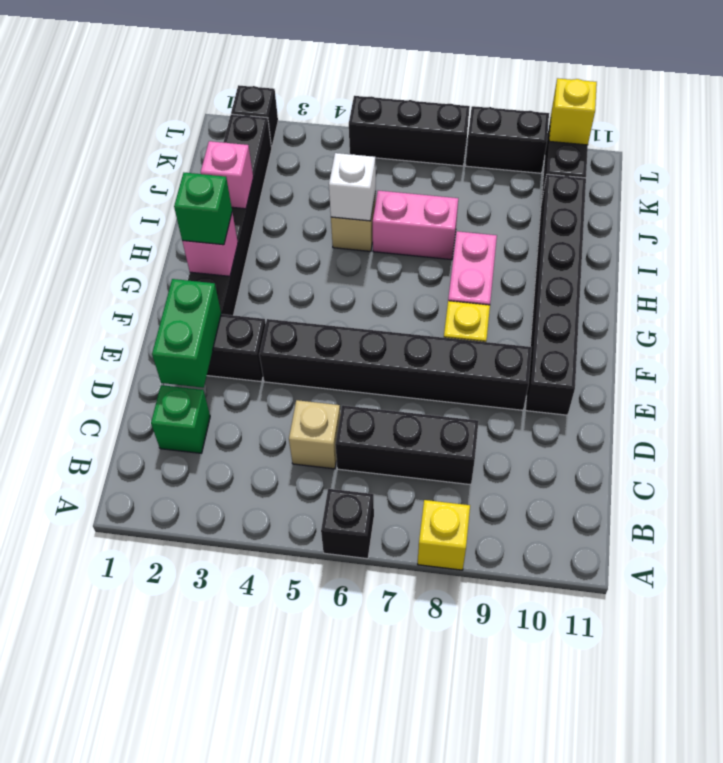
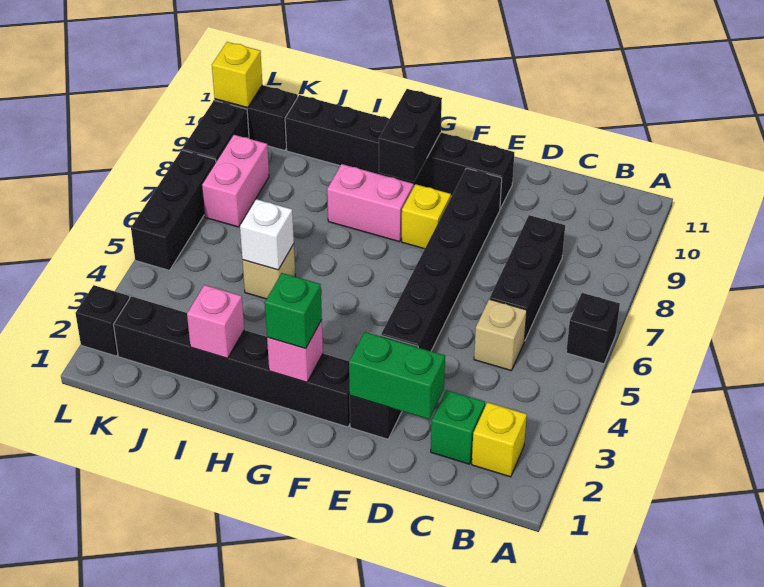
yellow brick A8 level 1 -> yellow brick B2 level 1
none -> black brick G9:G10 level 2
pink brick I6:I7 level 1 -> pink brick K7:K8 level 1

